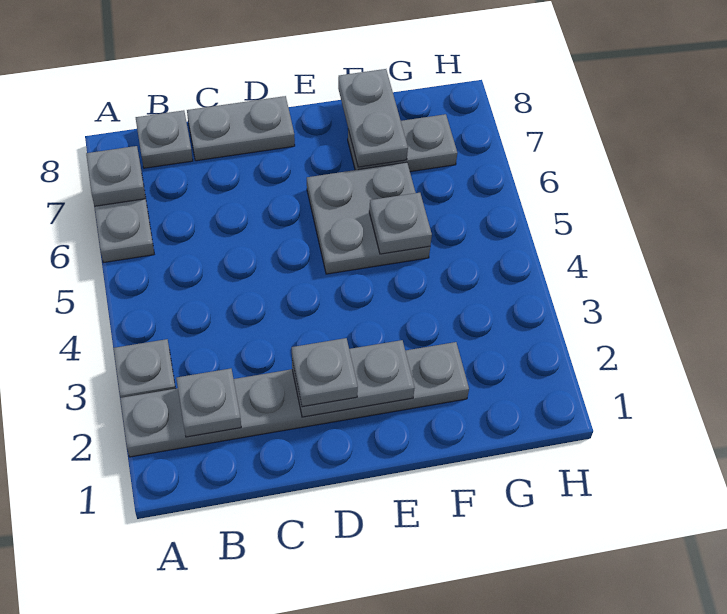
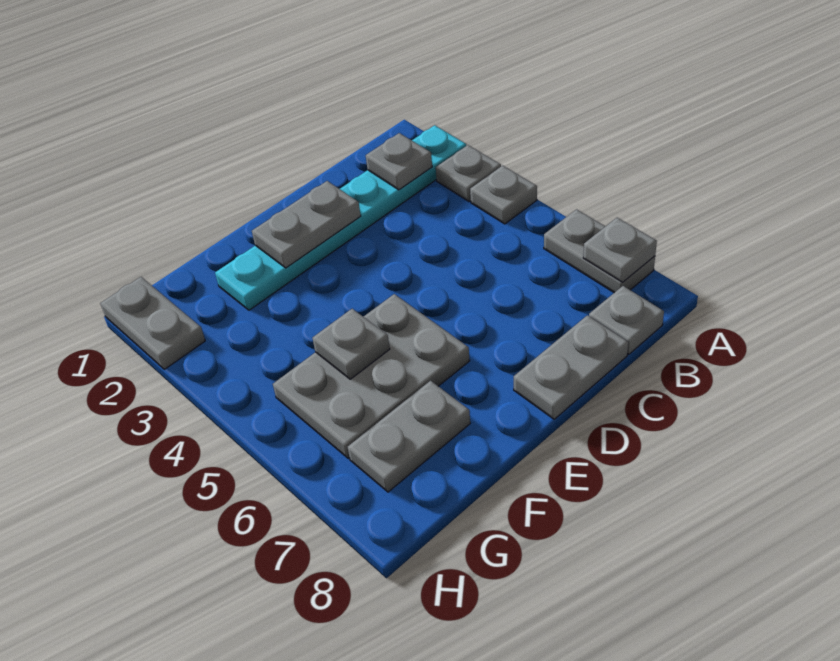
grey plate A2:F2 level 1 -> cyan plate A2:F2 level 1
grey plate D2 level 3 -> grey plate A4 level 1
grey plate E5:F6 level 1 -> grey plate E5:G6 level 1
grey plate F7:F8 level 2 -> grey plate H1:H2 level 1

